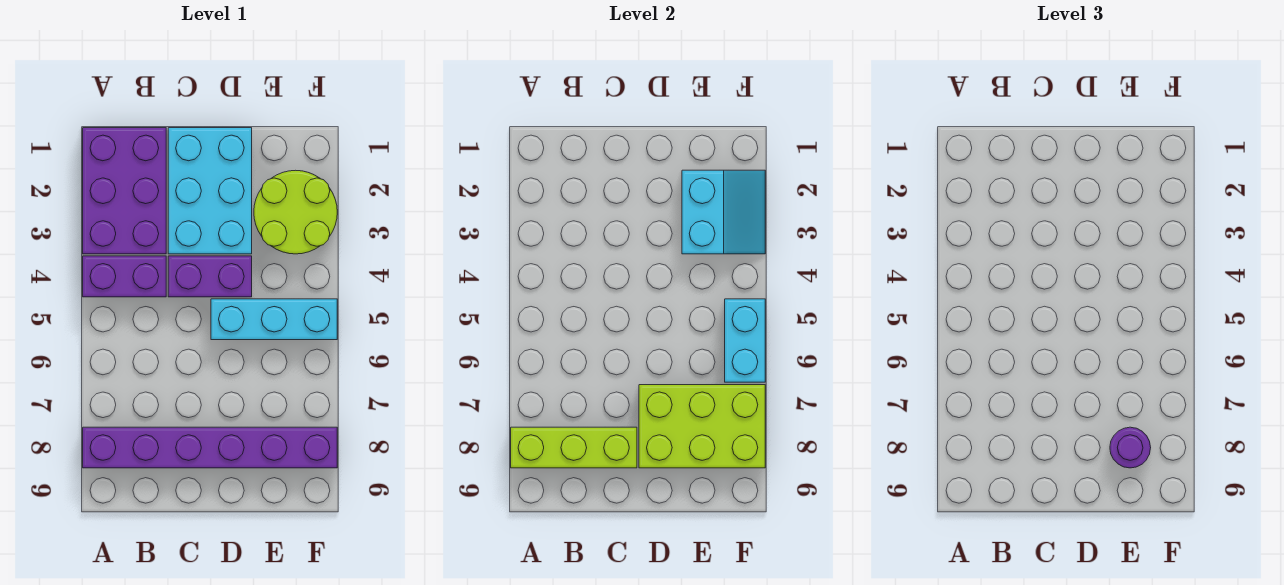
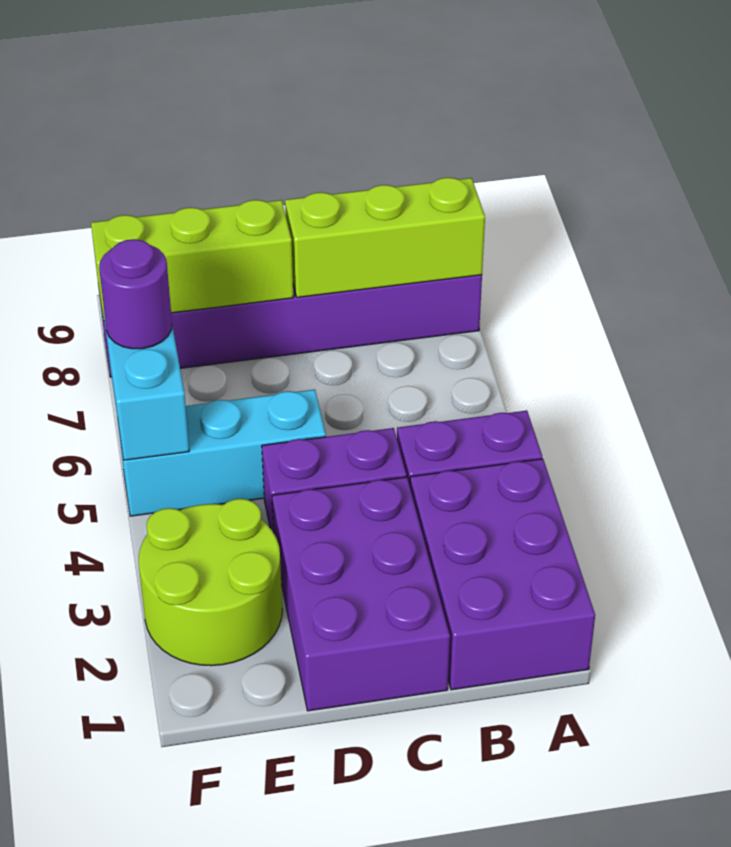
cyan brick C1:D3 level 1 -> purple brick C1:D3 level 1
lime brick D7:F8 level 2 -> lime brick D8:F8 level 2
cyan slope E2:F3 level 2 top E -> none
purple round brick E8 level 3 -> purple round brick F6 level 3

